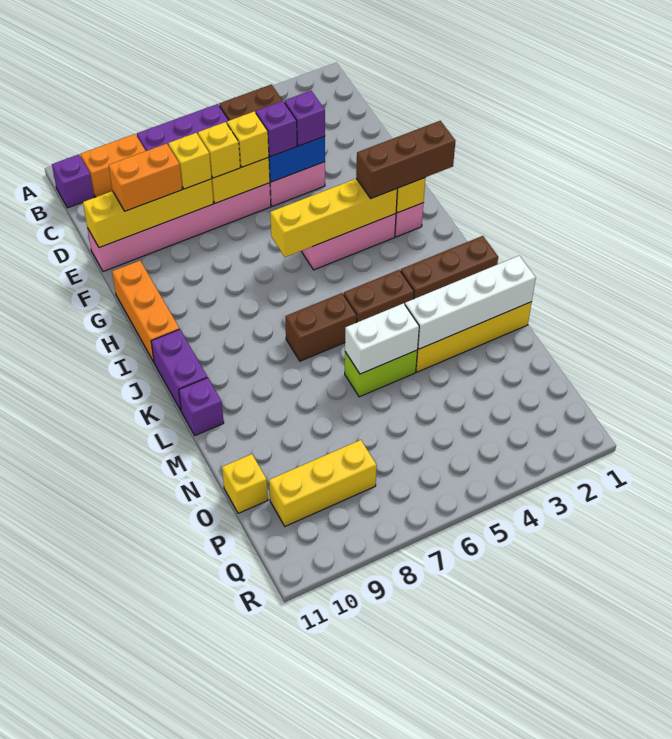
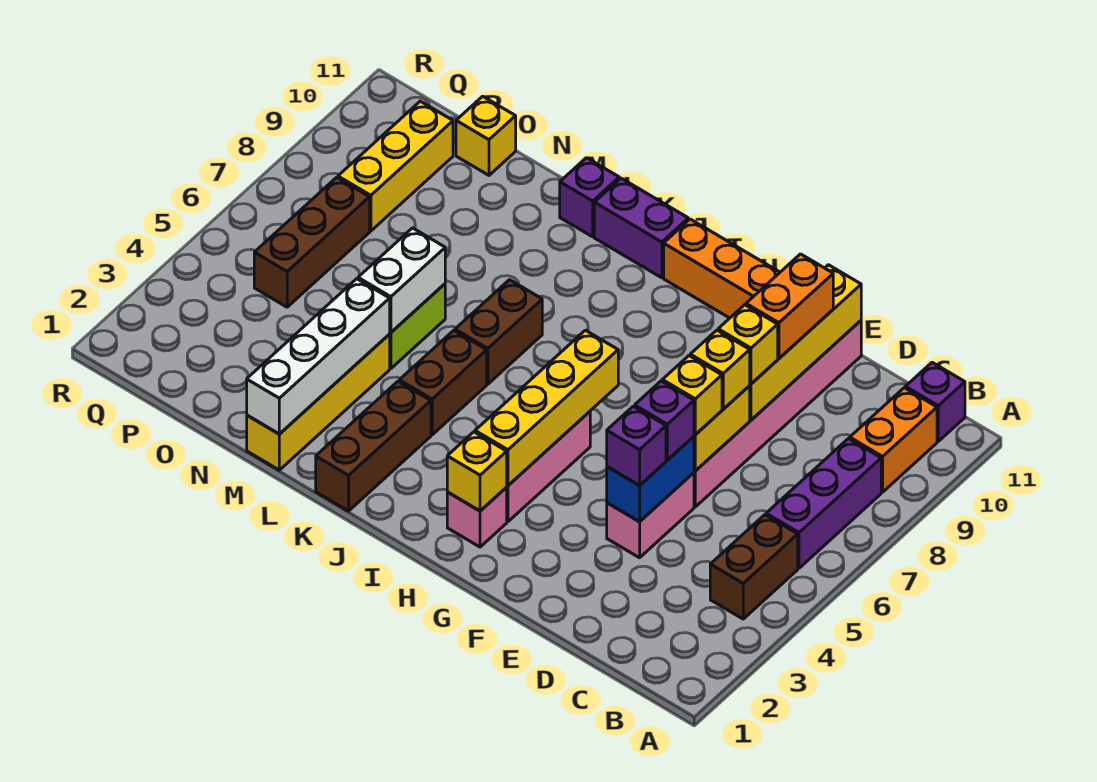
brown brick H1:H3 level 3 -> brown brick P5:P7 level 1

